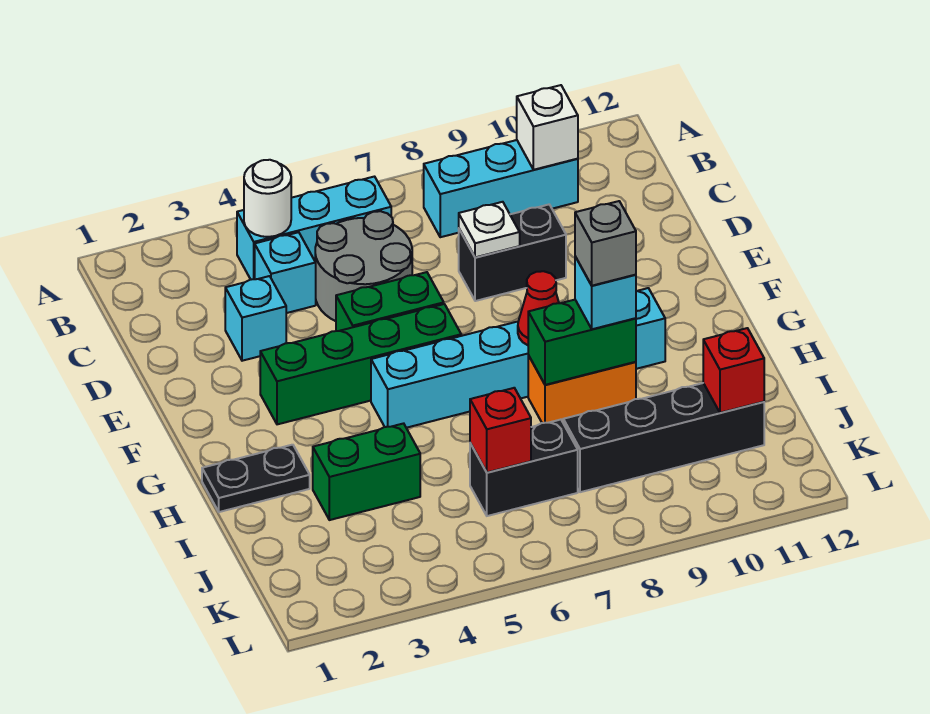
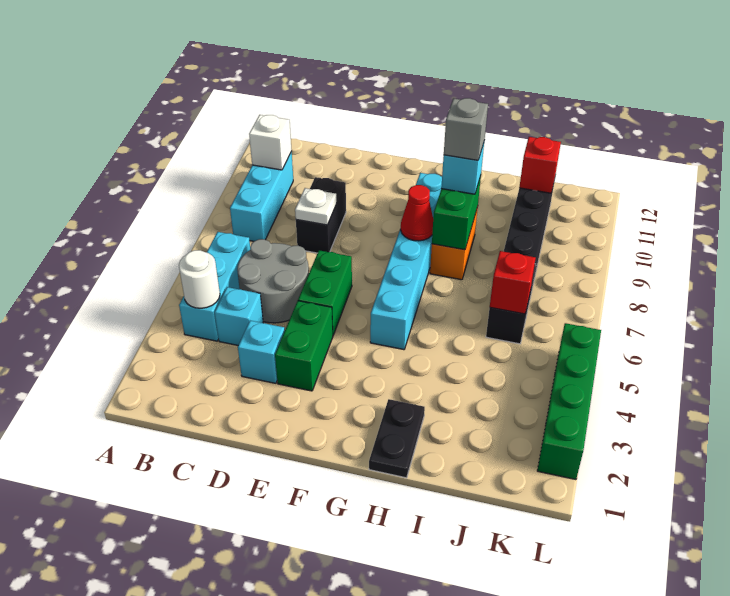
green brick F3:F6 level 1 -> green brick L2:L5 level 1
green brick I3:I4 level 1 -> green brick E3:E4 level 1

